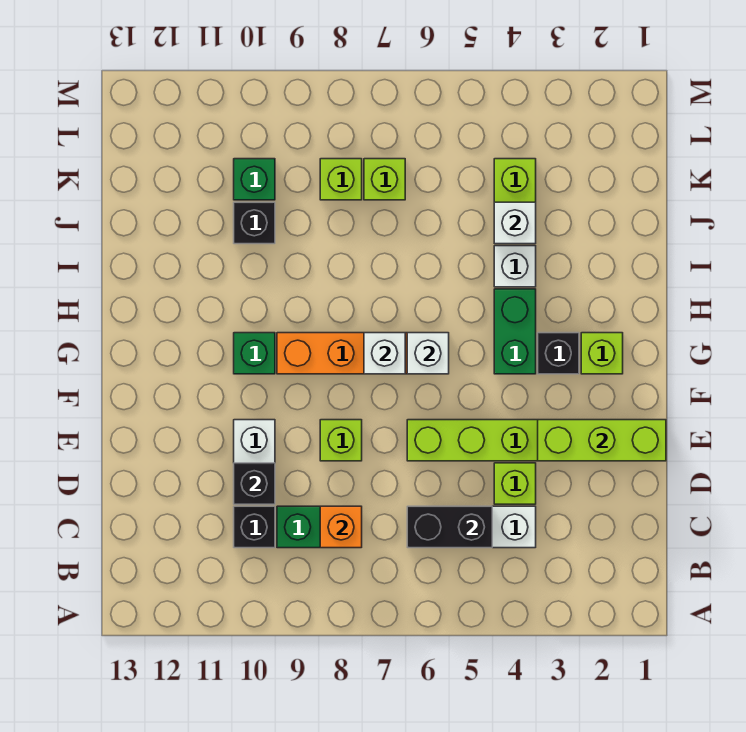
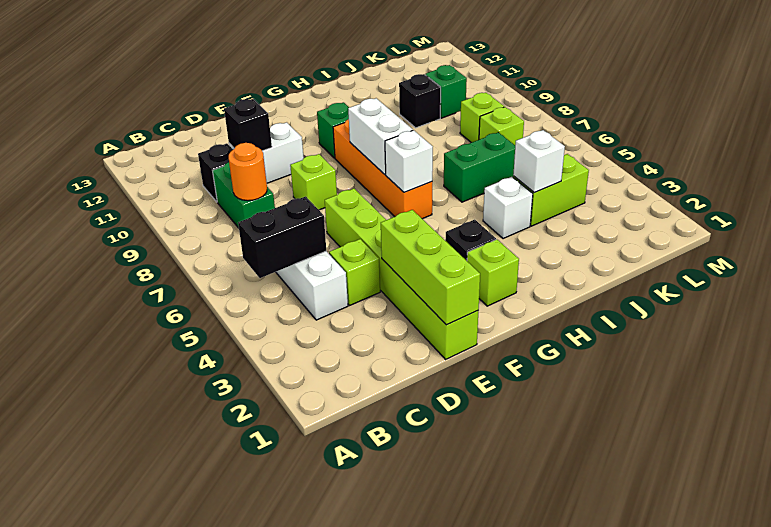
black brick C5:C6 level 2 -> black brick B5:C5 level 2
orange brick C8 level 2 -> orange round brick C8 level 2
green brick G4:H4 level 1 -> green brick I6:J6 level 1
white brick G7 level 2 -> white brick G7:G8 level 2

